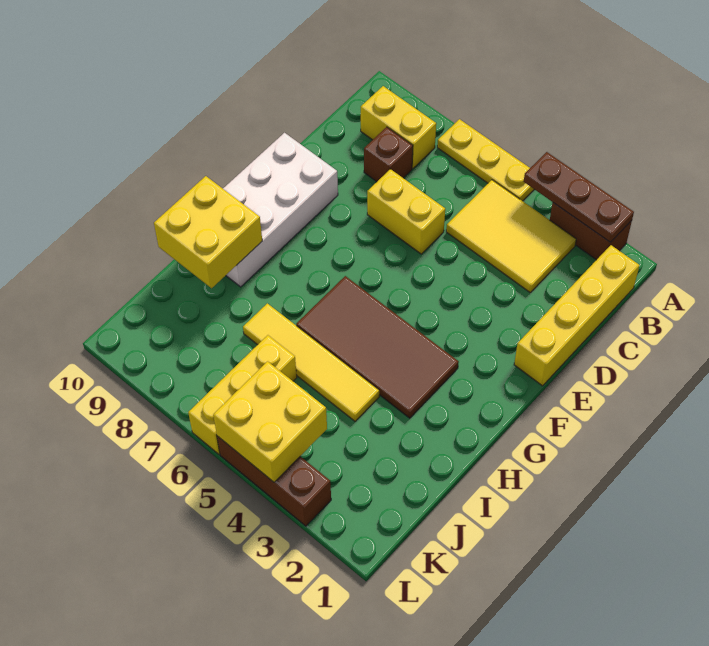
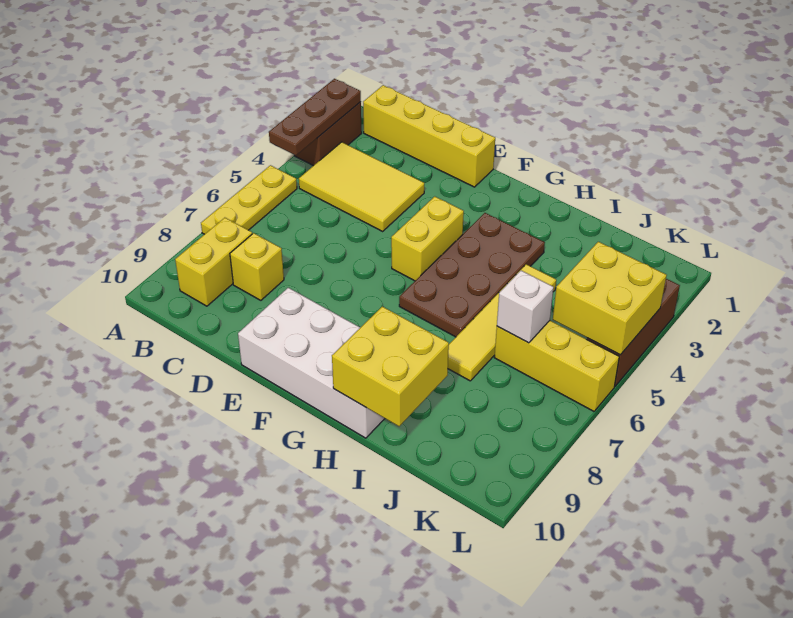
yellow tile B3:C5 level 1 -> yellow tile B3:D4 level 1
brown brick C8 level 1 -> yellow brick C8 level 1
yellow brick D6:D7 level 1 -> yellow brick F4:F5 level 1
brown tile G3:H6 level 1 -> brown plate G3:H6 level 1
none -> white brick J6 level 2

